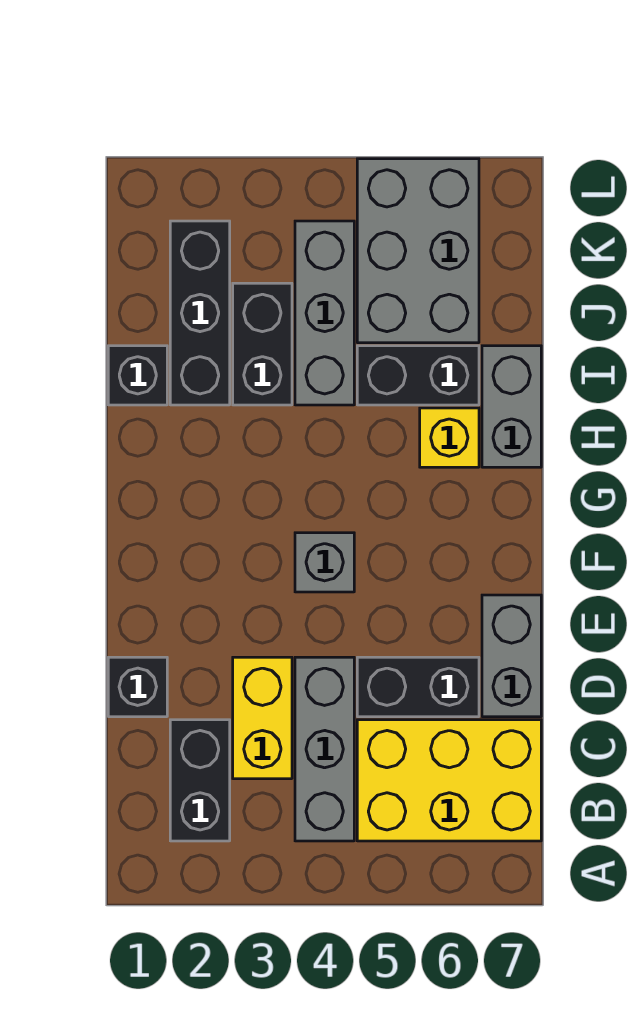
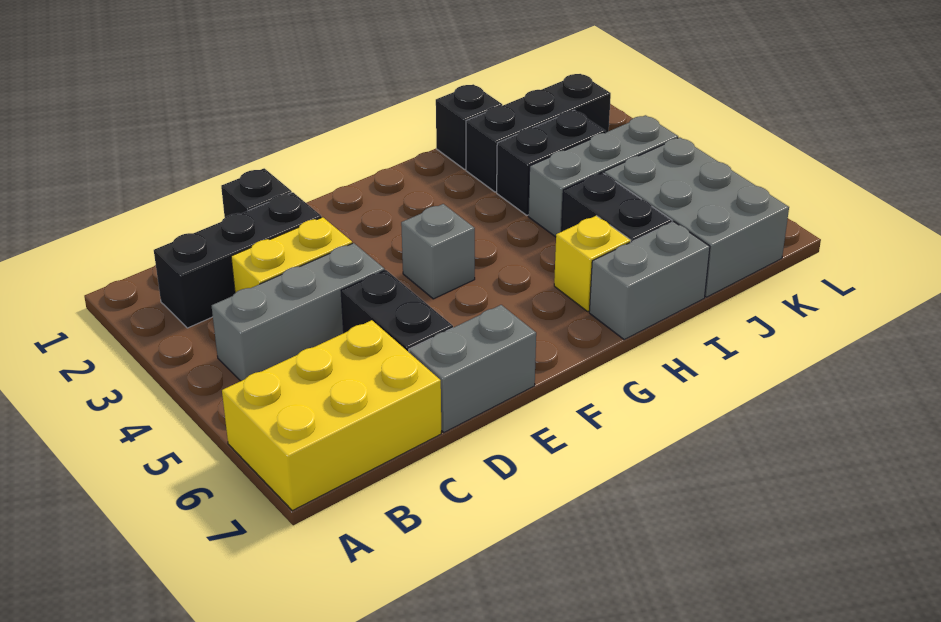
black brick B2:C2 level 1 -> black brick B2:D2 level 1
yellow brick B5:C7 level 1 -> yellow brick A6:C7 level 1
grey brick J5:L6 level 1 -> grey brick J5:K7 level 1

